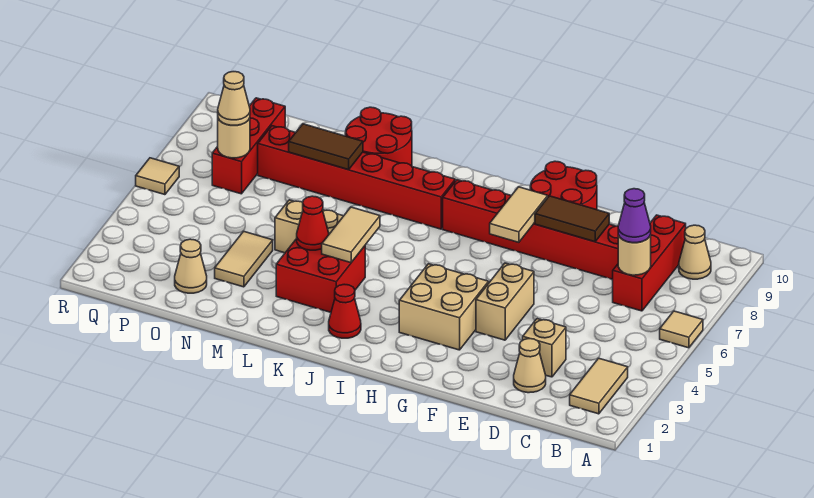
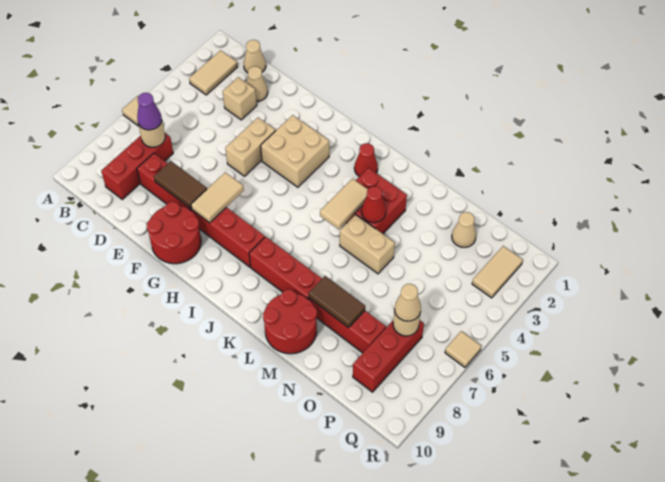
tan cone B9 level 1 -> tan cone C1 level 1
tan tile N3:N4 level 1 -> tan tile Q2:Q3 level 1

